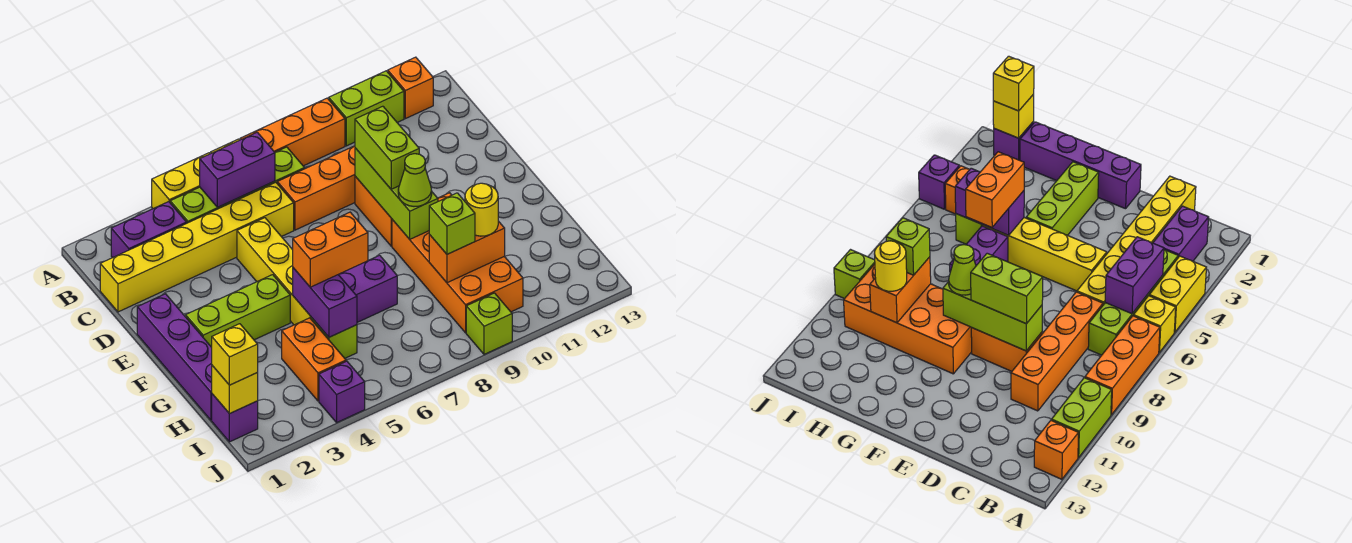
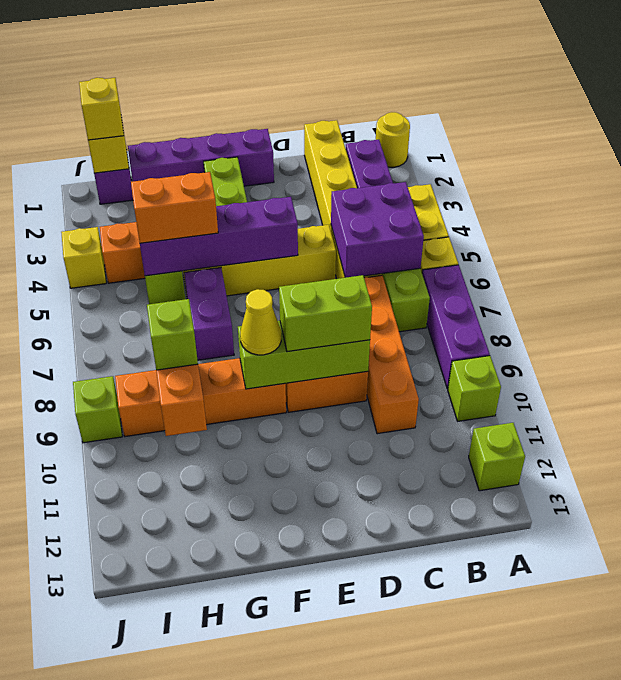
orange brick A7:A9 level 1 -> purple brick A7:A9 level 1
lime brick A10:A11 level 1 -> lime brick A10 level 1
orange brick A12 level 1 -> lime brick A12 level 1
purple brick B5:B6 level 2 -> purple brick B5:C6 level 2
orange brick F9:I10 level 1 -> orange brick F9:I9 level 1
lime cone F9 level 3 -> yellow cone F9 level 3
purple brick G5:H5 level 2 -> purple brick E5:H5 level 2
orange brick G5:G6 level 3 -> orange brick G5:H5 level 3
yellow round brick H10 level 3 -> yellow round brick A1 level 1
purple brick J4 level 1 -> yellow brick J4 level 1

